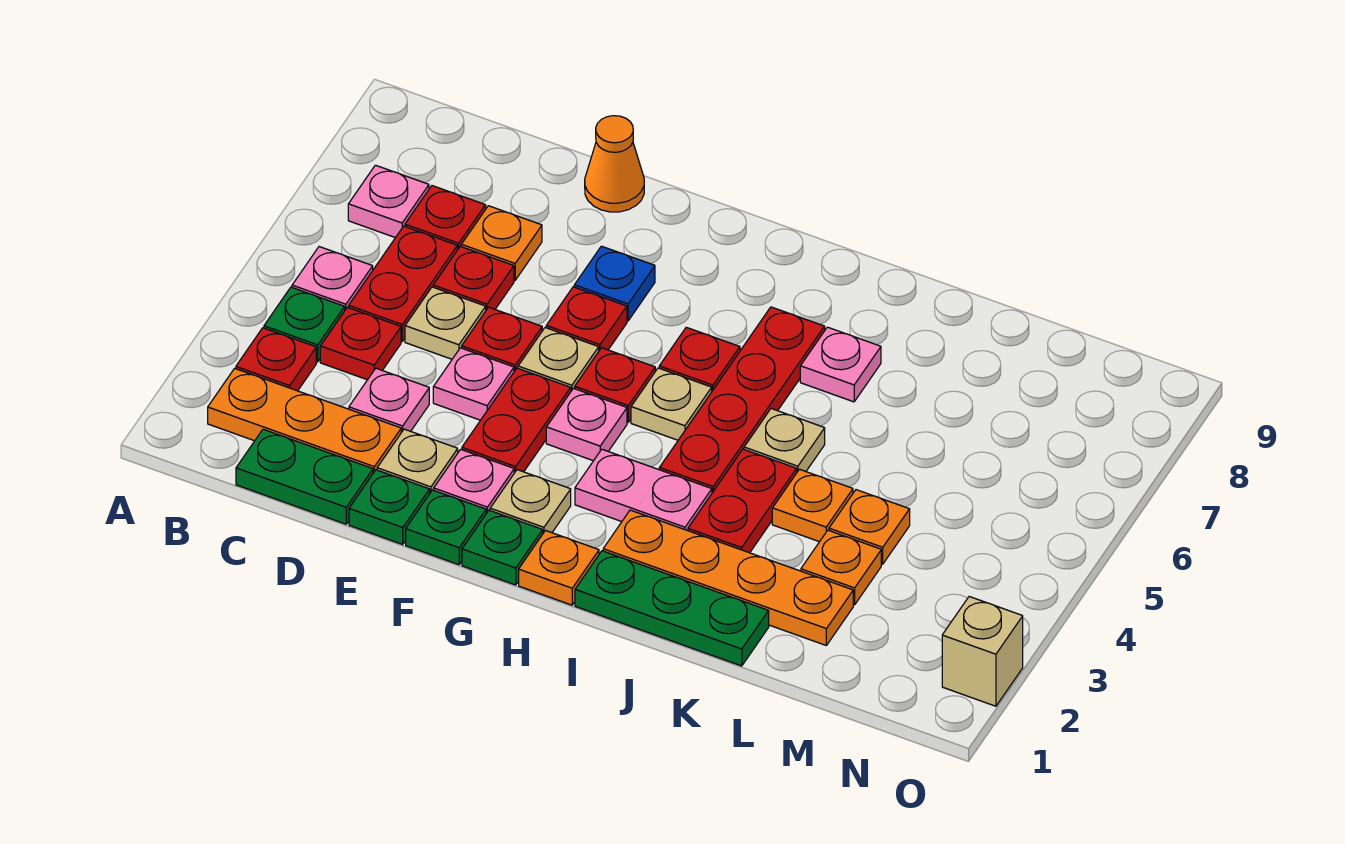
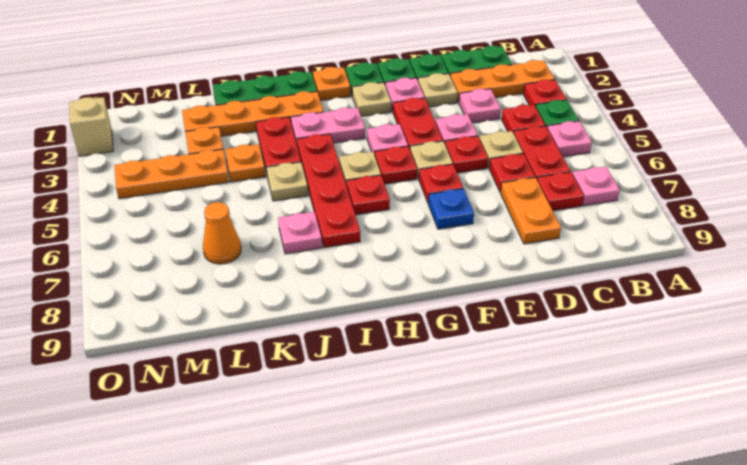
orange plate D7 level 1 -> orange plate D7:D8 level 1
orange cone E9 level 1 -> orange cone L7 level 1
orange plate L4 level 1 -> orange plate L4:N4 level 1

